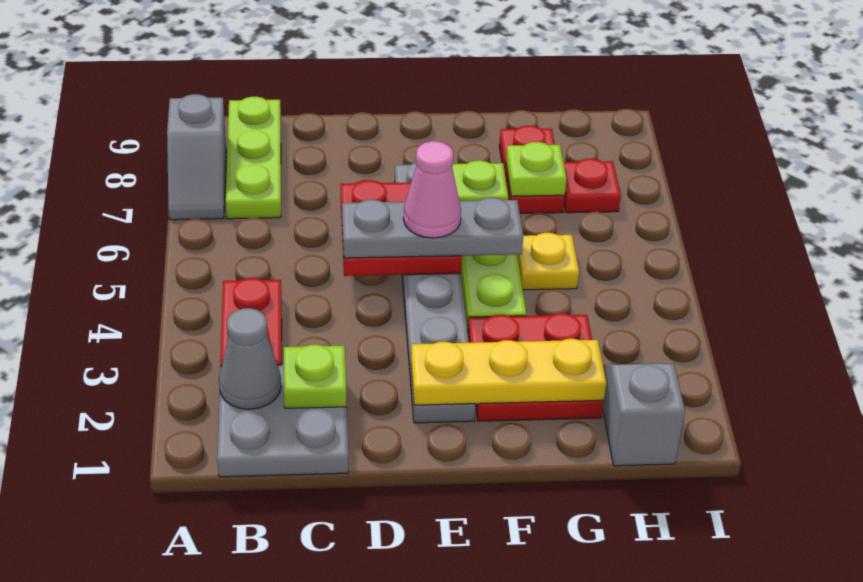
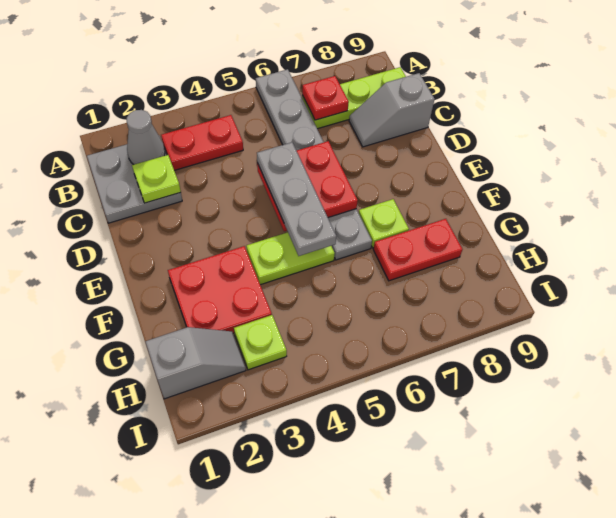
grey slope A7:A8 level 1 top 8 -> grey slope C8:C9 level 1 top 9
grey plate E2:E7 level 1 -> grey plate A6:F6 level 1
yellow plate E2:G2 level 2 -> none
pink cone E5 level 4 -> none
yellow plate G5 level 1 -> none
lime plate G7 level 2 -> lime plate H3 level 1
red plate H7 level 1 -> red plate B7 level 2

